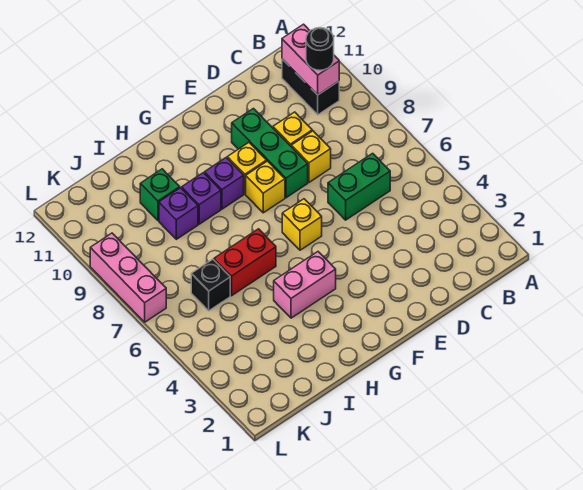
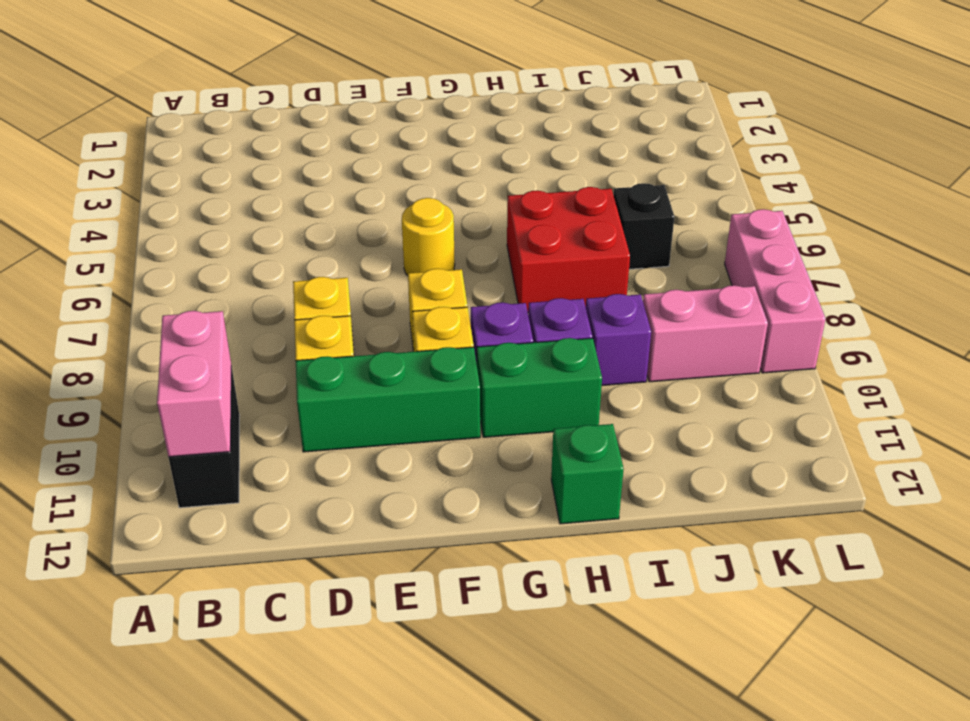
black round brick B10 level 3 -> none
green brick C6:D6 level 1 -> green brick G10:H10 level 1
green brick E8:E10 level 1 -> green brick D10:F10 level 1
yellow brick F6 level 1 -> yellow round brick F6 level 1
pink brick G4:H4 level 1 -> pink brick J9:K9 level 1
red brick H6:I6 level 1 -> red brick H6:I7 level 1
green brick I10 level 1 -> green brick H12 level 1

